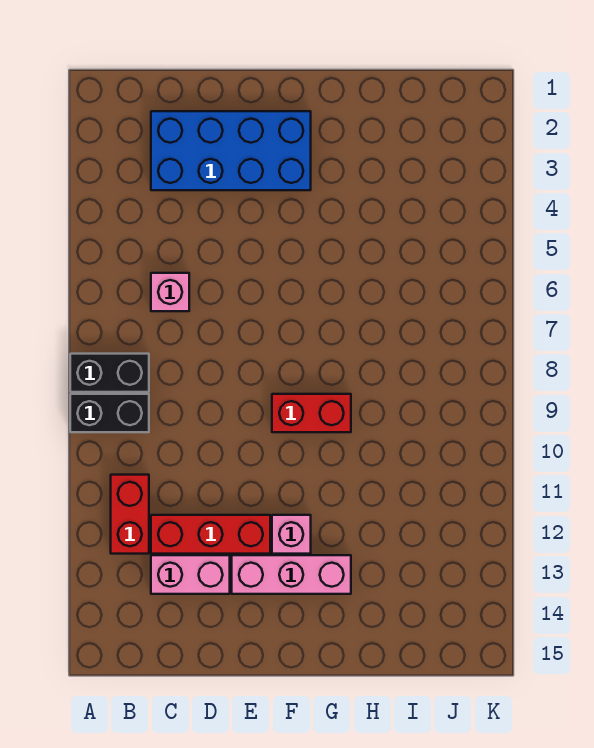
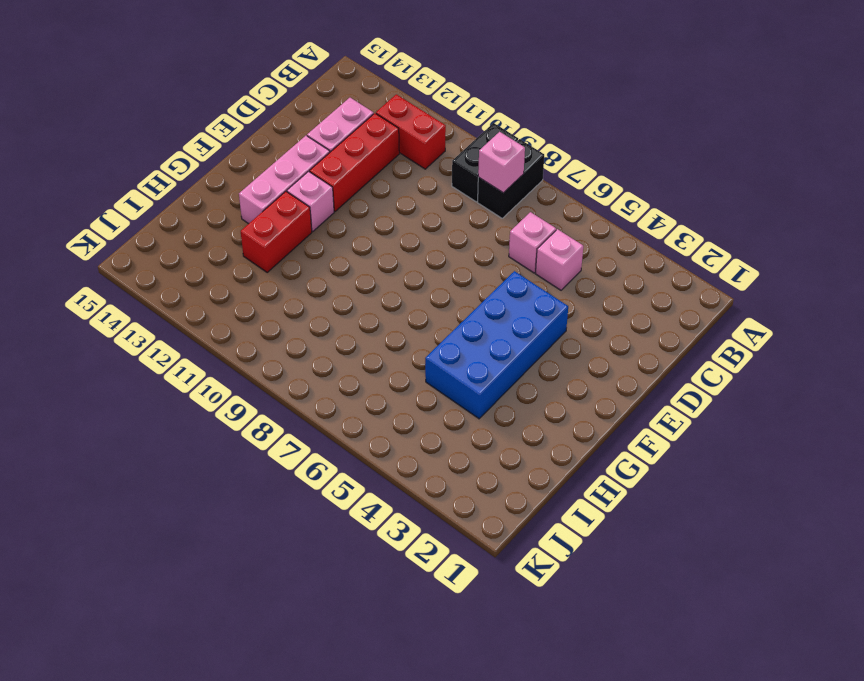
none -> pink brick B8 level 2
blue brick C2:F3 level 1 -> blue brick E4:H5 level 1
none -> pink brick C5 level 1
red brick F9:G9 level 1 -> red brick G12:H12 level 1

